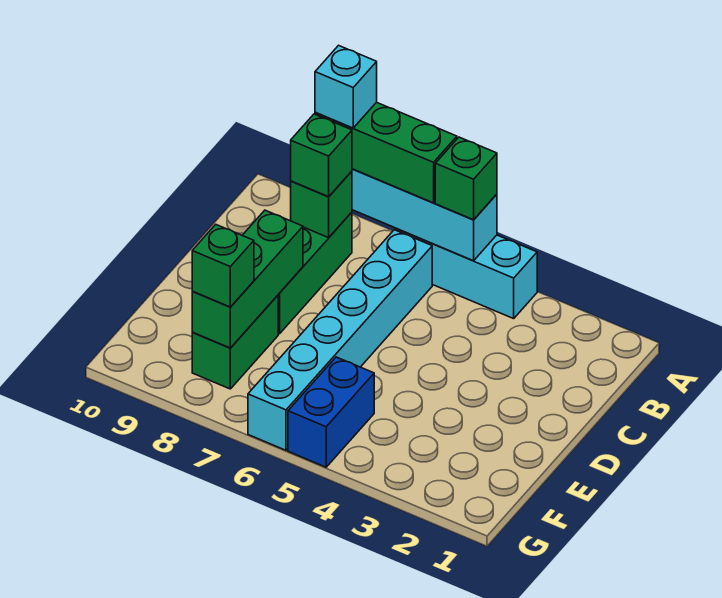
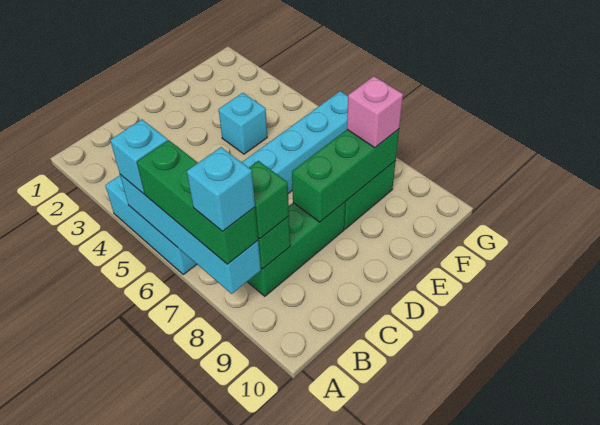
green brick A5 level 3 -> cyan brick A5 level 3
none -> cyan brick E4 level 1
blue brick F5:G5 level 1 -> none
green brick F8 level 3 -> pink brick F8 level 3

